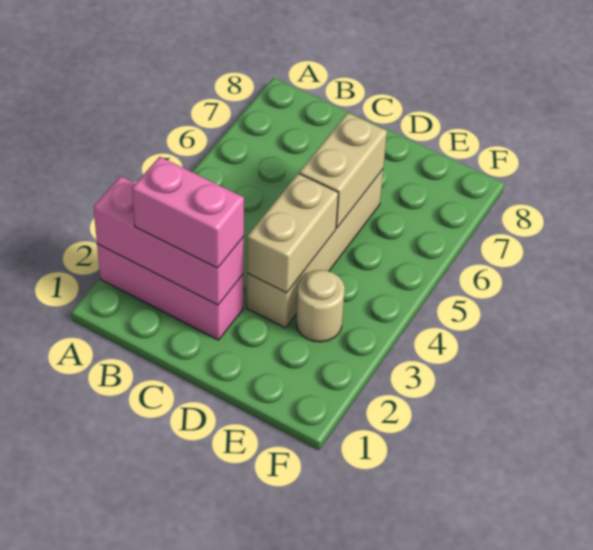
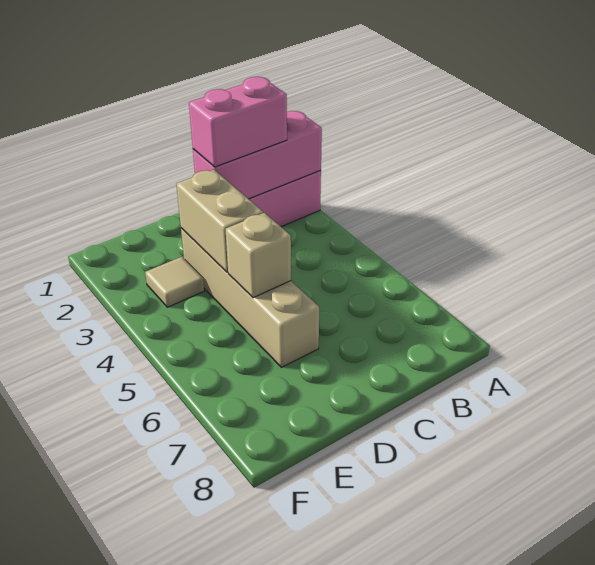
tan brick D5:D6 level 2 -> tan brick D5 level 2
tan round brick E3 level 1 -> tan tile E3 level 1

